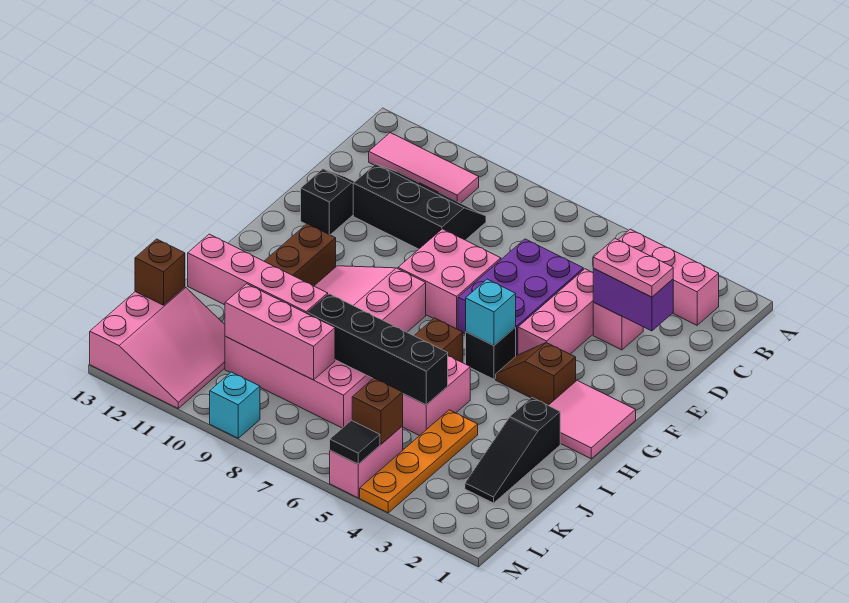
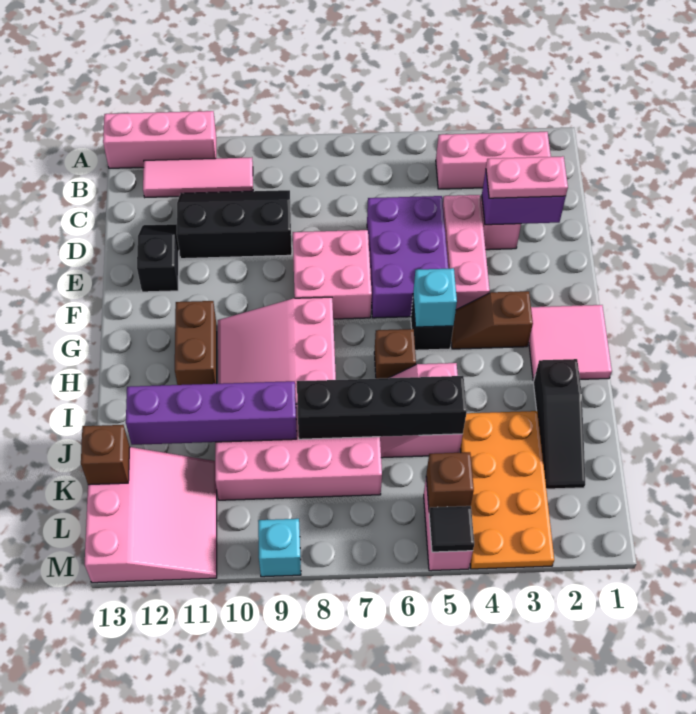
orange plate J4:M4 level 1 -> orange plate J3:M4 level 1
pink brick J9:J12 level 2 -> purple brick J9:J12 level 2
pink brick K8:K10 level 2 -> pink brick A11:A13 level 1

